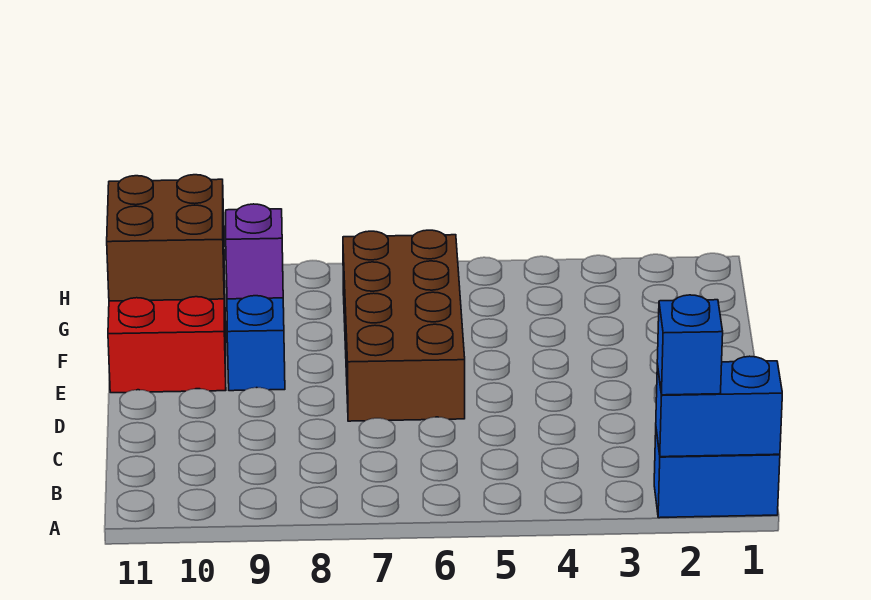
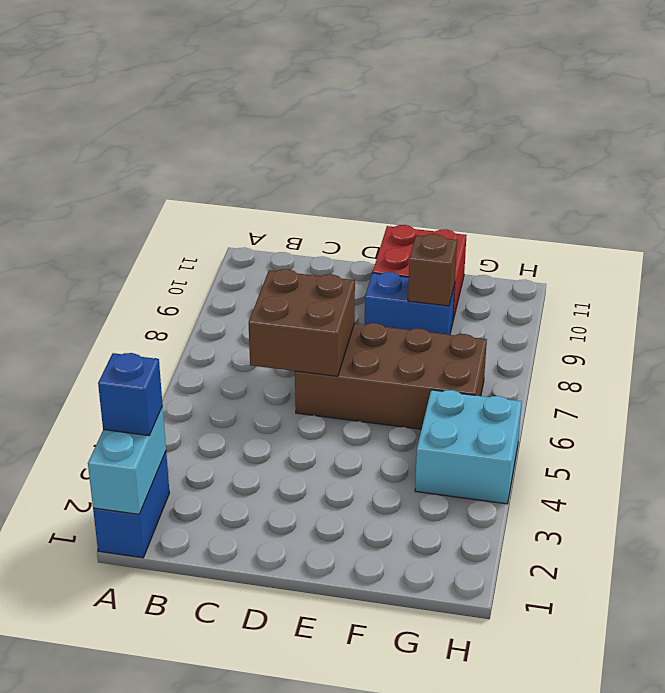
blue brick A1:A2 level 2 -> cyan brick A1:A2 level 2
purple brick F9 level 2 -> brown brick F9 level 2
brown brick F10:G11 level 2 -> brown brick C6:D7 level 2
none -> cyan brick G4:H5 level 1

